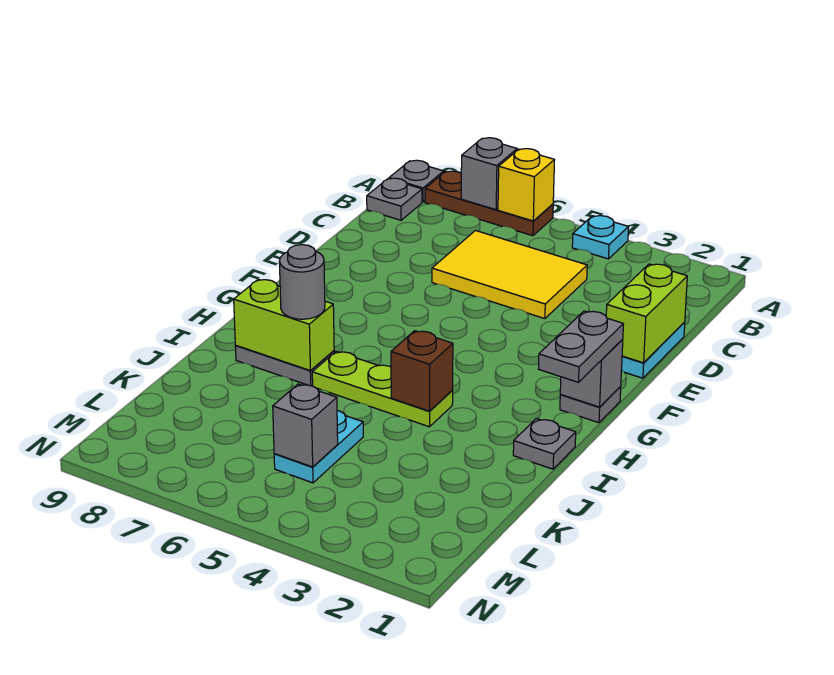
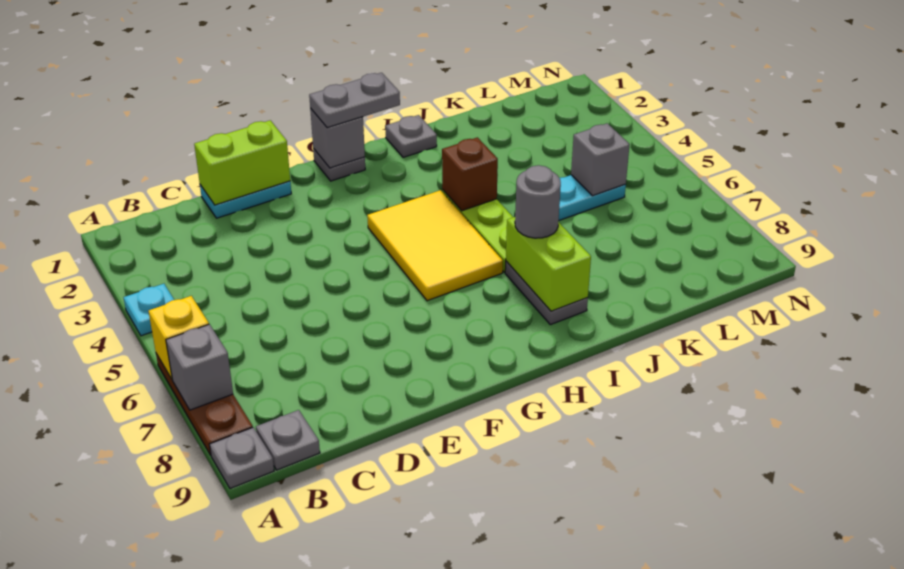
yellow tile C4:D6 level 1 -> yellow tile G4:H6 level 1

